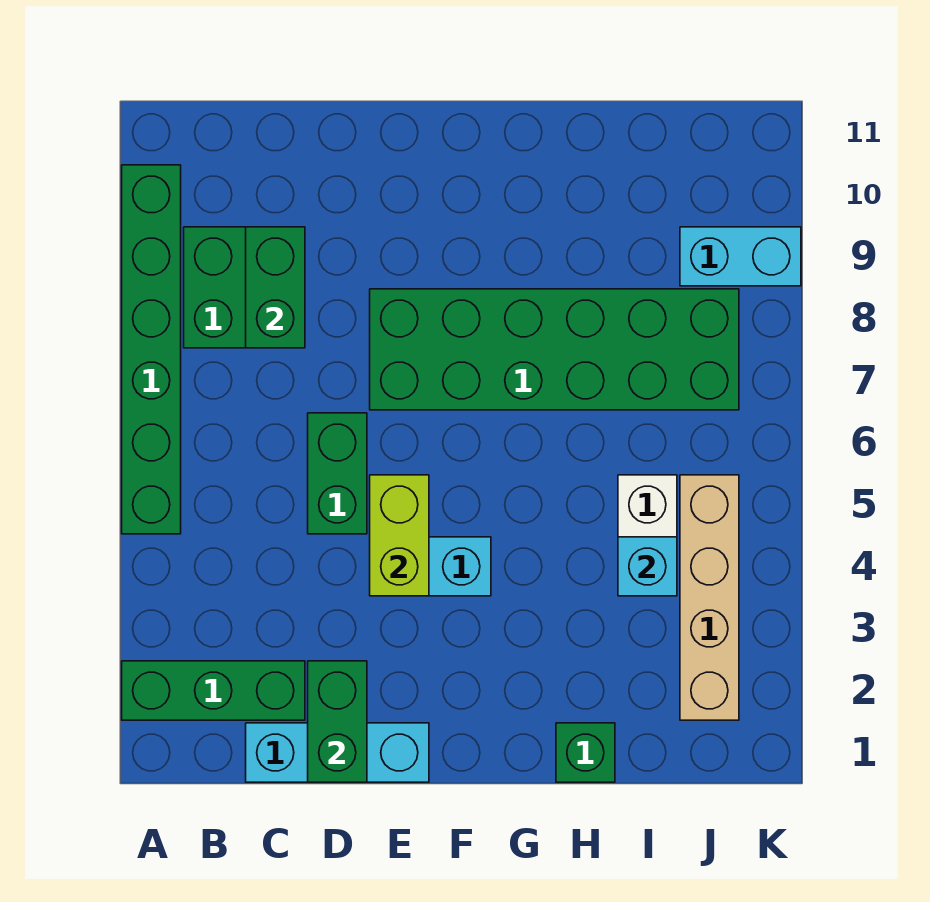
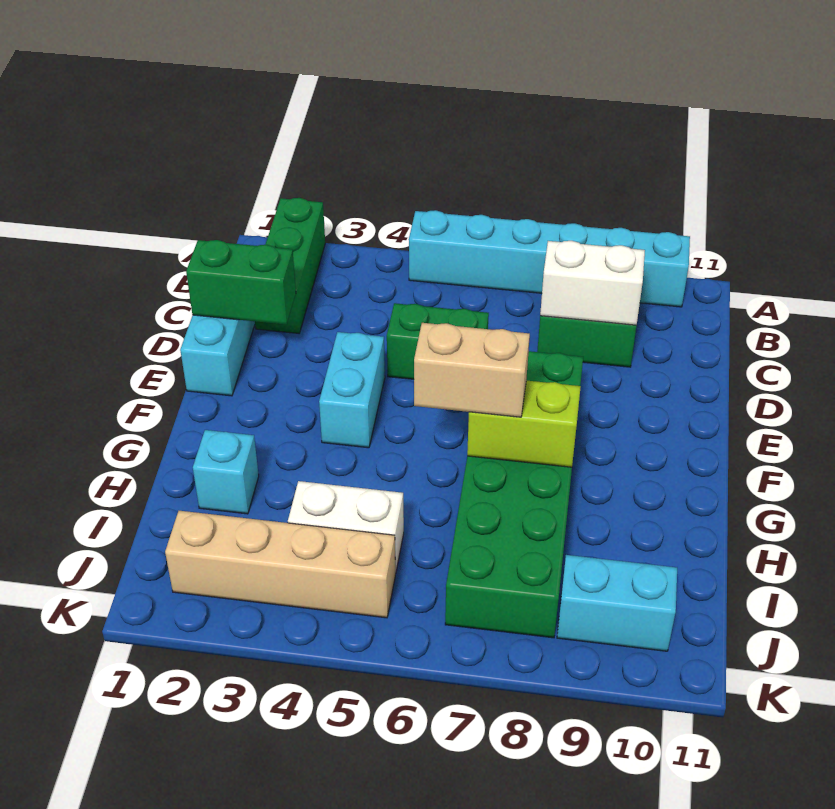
green brick A5:A10 level 1 -> cyan brick A5:A10 level 1
green brick C8:C9 level 2 -> white brick C8:C9 level 2
lime brick E4:E5 level 2 -> lime brick G7:G8 level 2
none -> tan brick G6:G7 level 3
green brick H1 level 1 -> none
cyan brick I4 level 2 -> cyan brick H2 level 1
cyan brick J9:K9 level 1 -> cyan brick J9:J10 level 1

